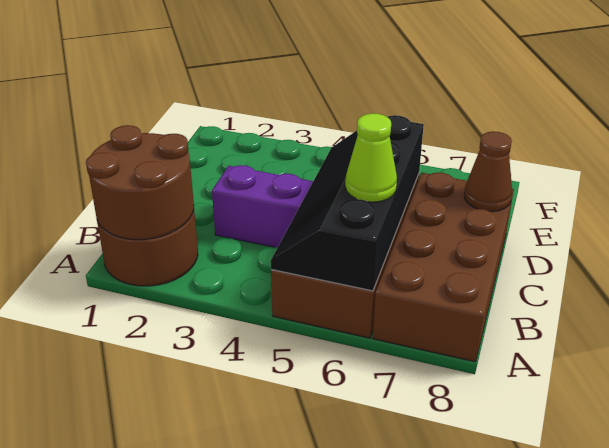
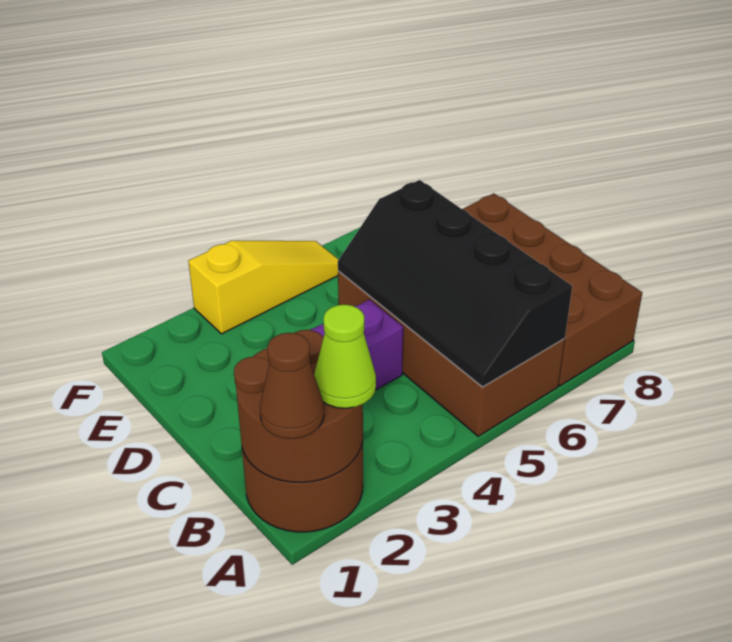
lime cone B6 level 3 -> lime cone A2 level 3
brown cone D8 level 2 -> brown cone A1 level 3
none -> yellow slope F3:F5 level 1 top 3

